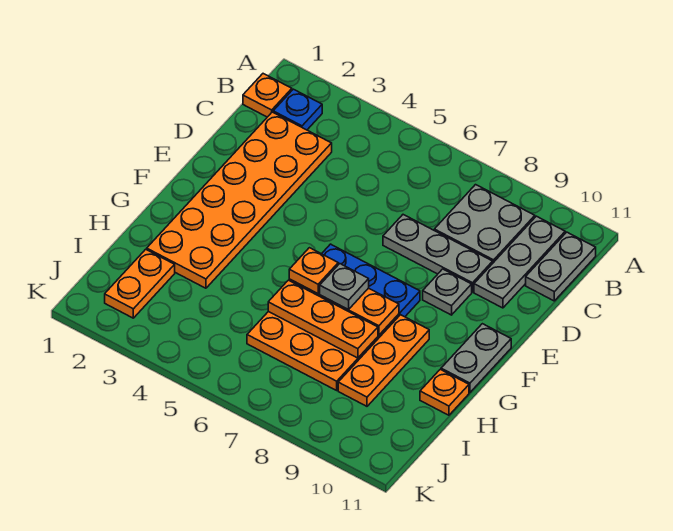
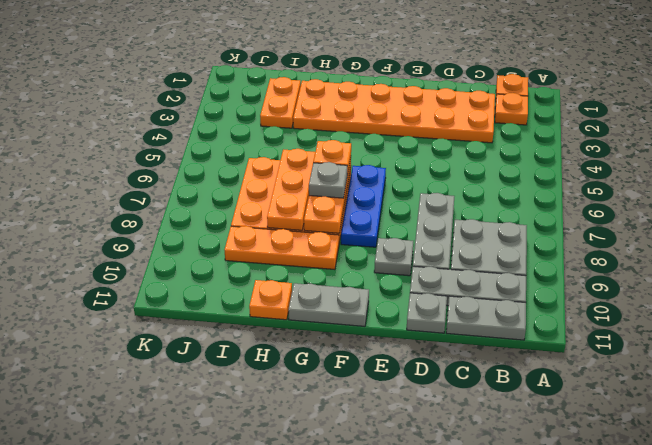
blue plate B2 level 1 -> orange plate B2 level 1
none -> grey plate D11 level 1
orange plate I2:J2 level 1 -> orange plate I2:I3 level 1

